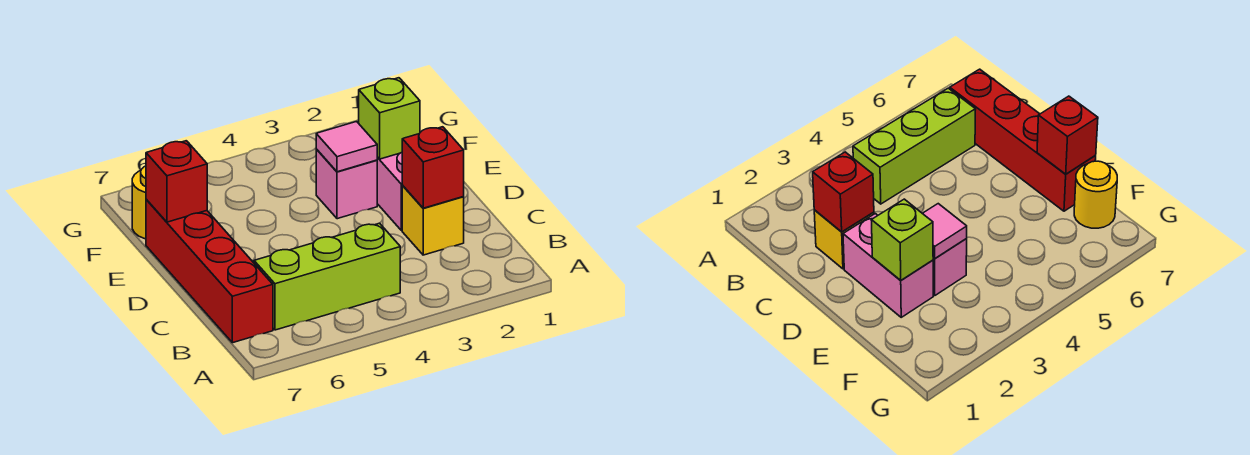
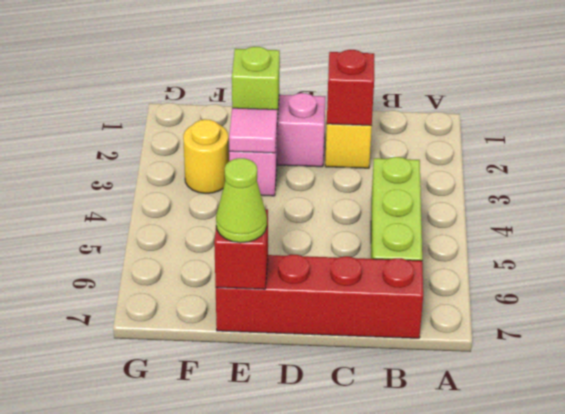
none -> lime cone E7 level 3
yellow round brick F7 level 1 -> yellow round brick F3 level 1

